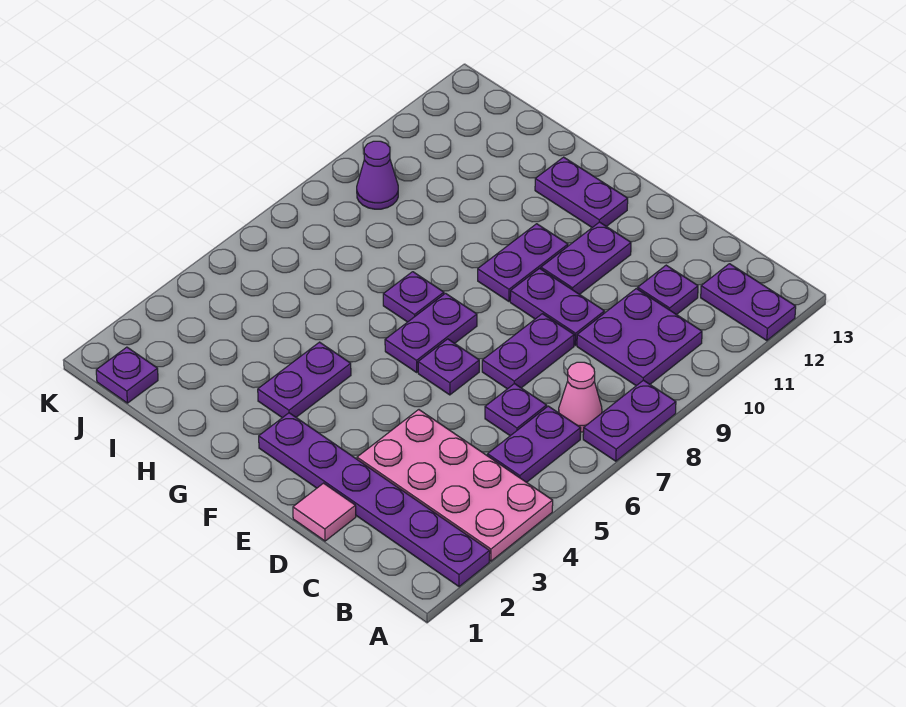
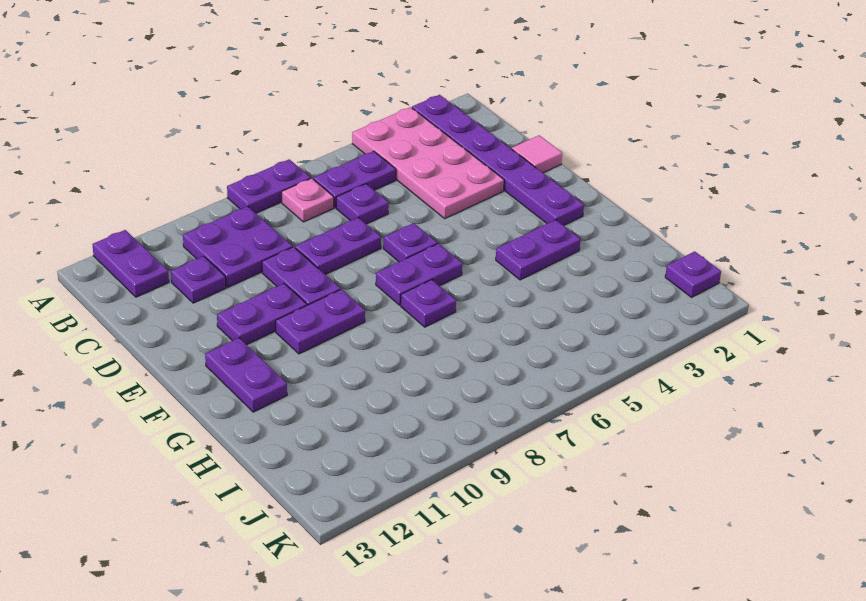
pink cone B7 level 1 -> pink plate B7 level 1
purple cone J9 level 1 -> none

